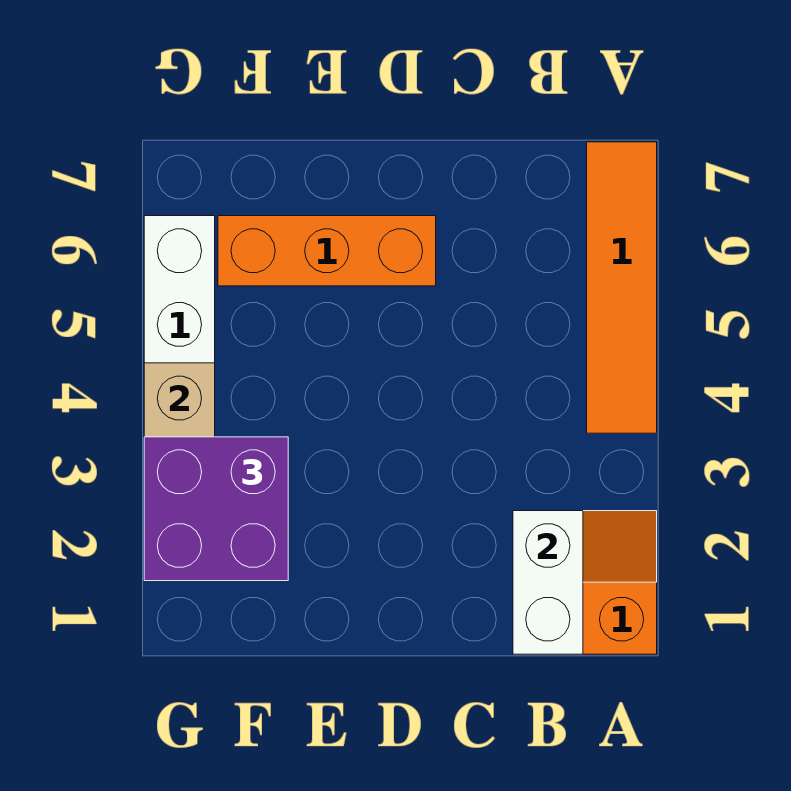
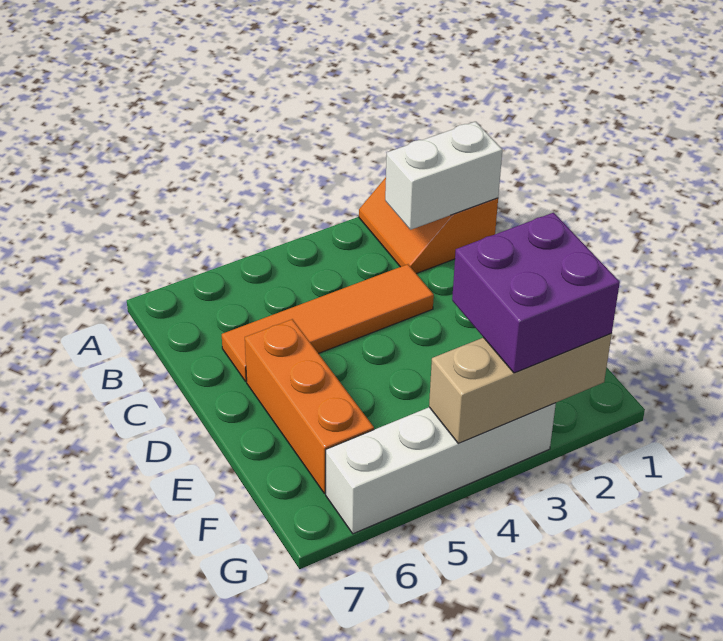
orange tile A4:A7 level 1 -> orange tile C3:C6 level 1

